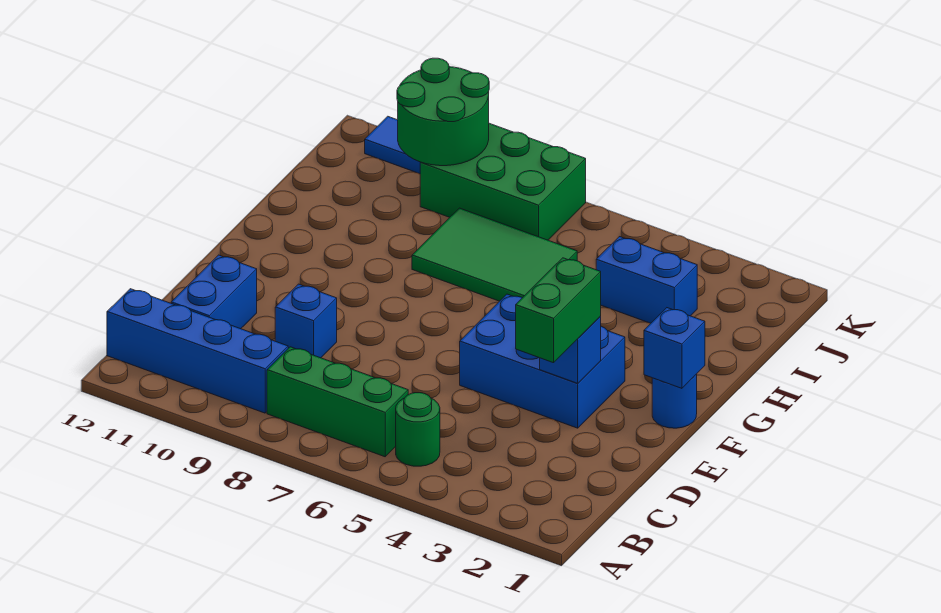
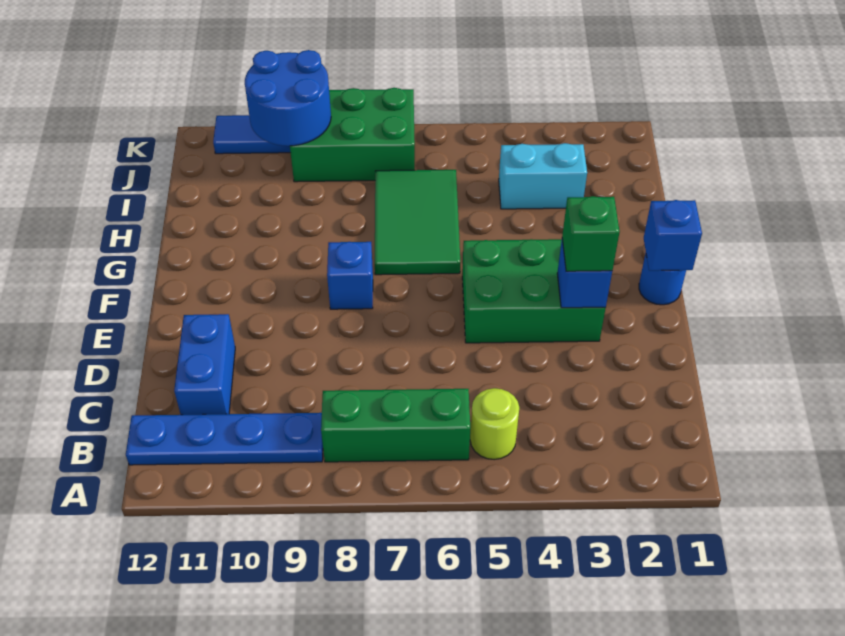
green round brick B5 level 1 -> lime round brick B5 level 1
blue brick B9:B12 level 1 -> blue plate B9:B12 level 1
green brick D3:E3 level 3 -> green brick E3 level 3
blue brick D9 level 1 -> blue brick F8 level 1
blue brick E3:F5 level 1 -> green brick E3:F5 level 1
green tile H6:I8 level 1 -> green tile G6:I7 level 1
blue brick I3:I4 level 1 -> cyan brick I3:I4 level 1
green round brick J9:K10 level 2 -> blue round brick J9:K10 level 2

